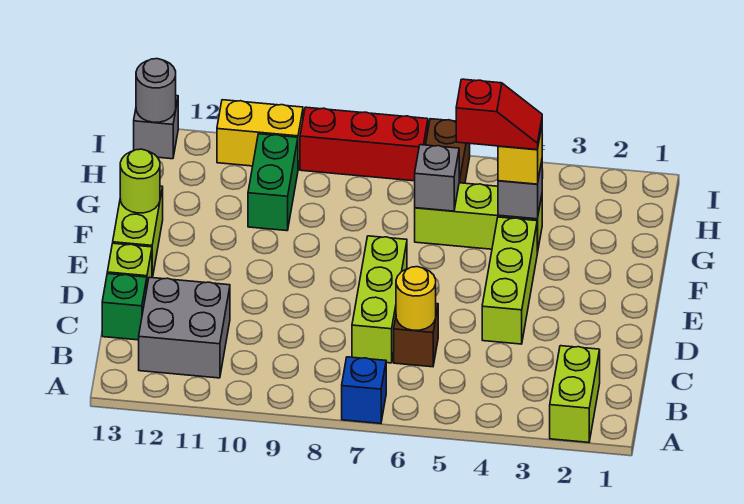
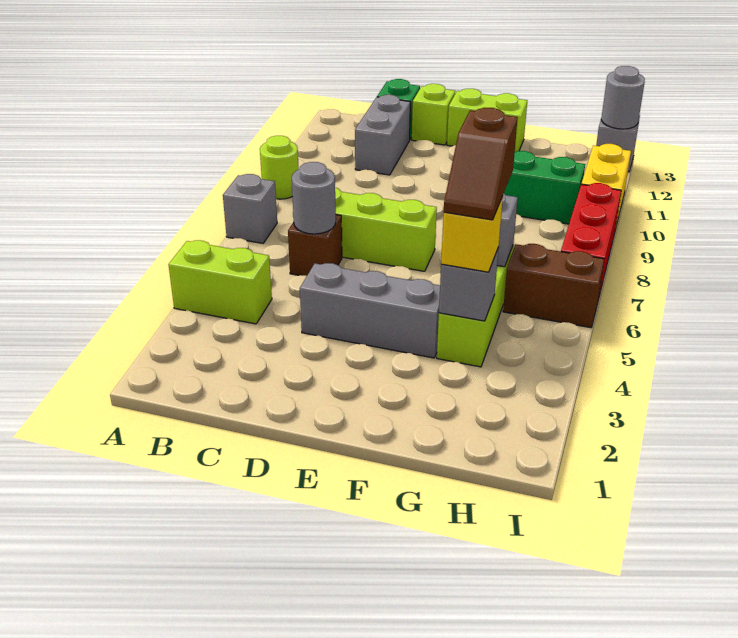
lime brick A2:B2 level 1 -> lime brick A4:B4 level 1
blue brick A7 level 1 -> grey brick A7 level 1
grey brick B11:C12 level 1 -> grey brick C11:C12 level 1
yellow round brick C6 level 2 -> grey round brick C6 level 2
lime brick D4:F4 level 1 -> grey brick D4:F4 level 1
lime round brick F13 level 2 -> lime round brick A9 level 1
red slope G4:G5 level 4 top 5 -> brown slope G4:G5 level 4 top 5

